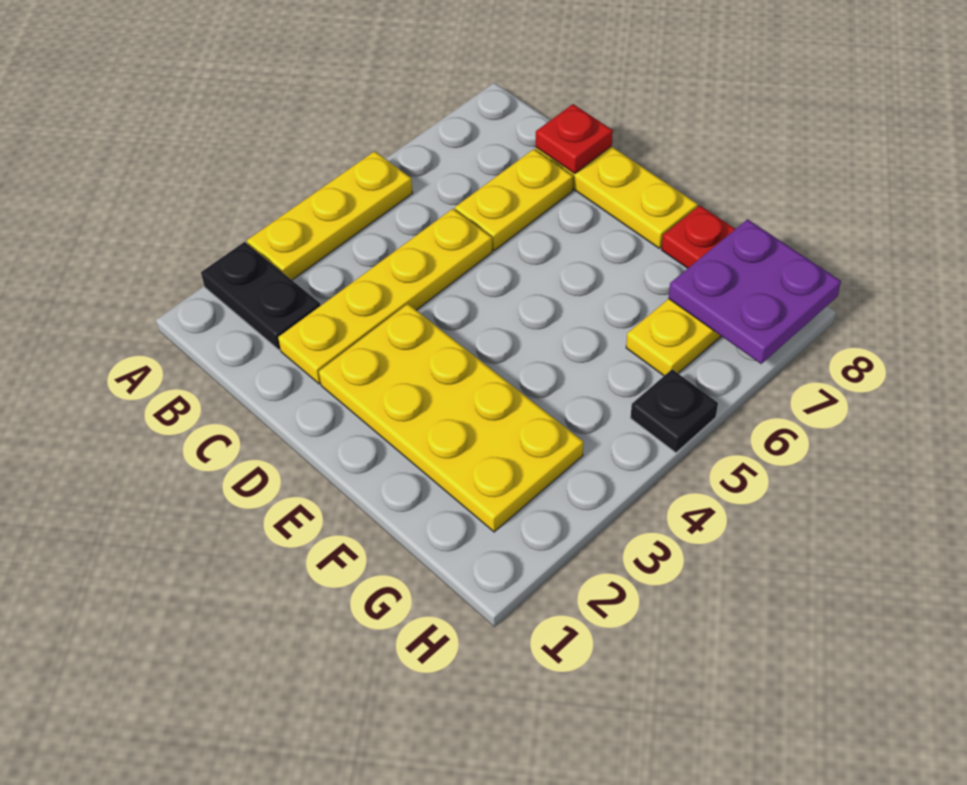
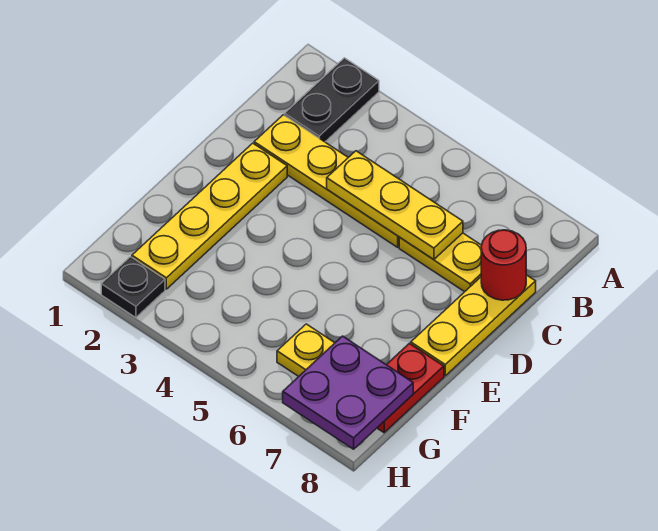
yellow plate A3:A5 level 1 -> yellow plate C4:C6 level 2
red plate C8 level 2 -> red round brick C8 level 2
yellow plate D2:G3 level 1 -> yellow plate D2:G2 level 1
black plate H5 level 1 -> black plate H2 level 1

